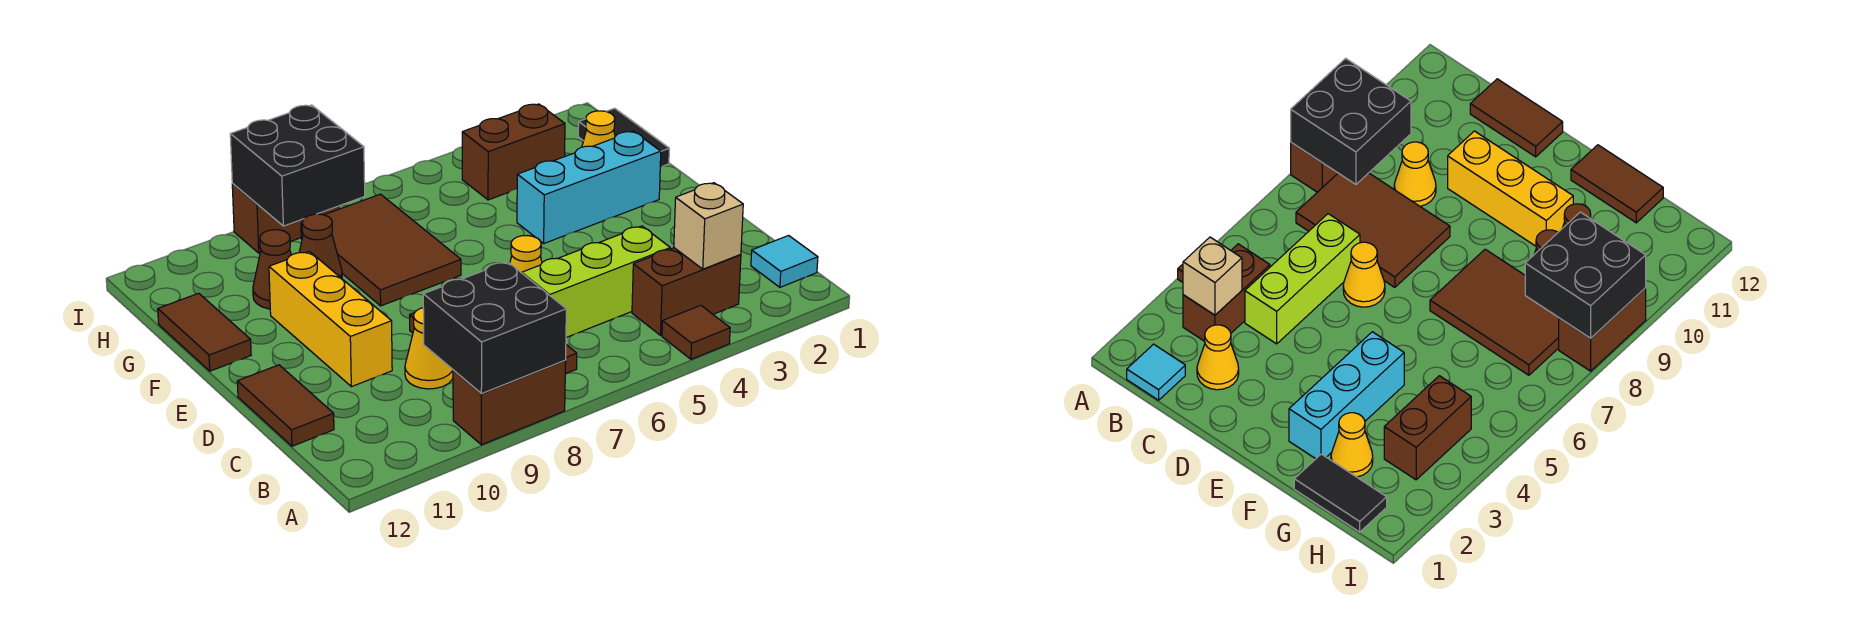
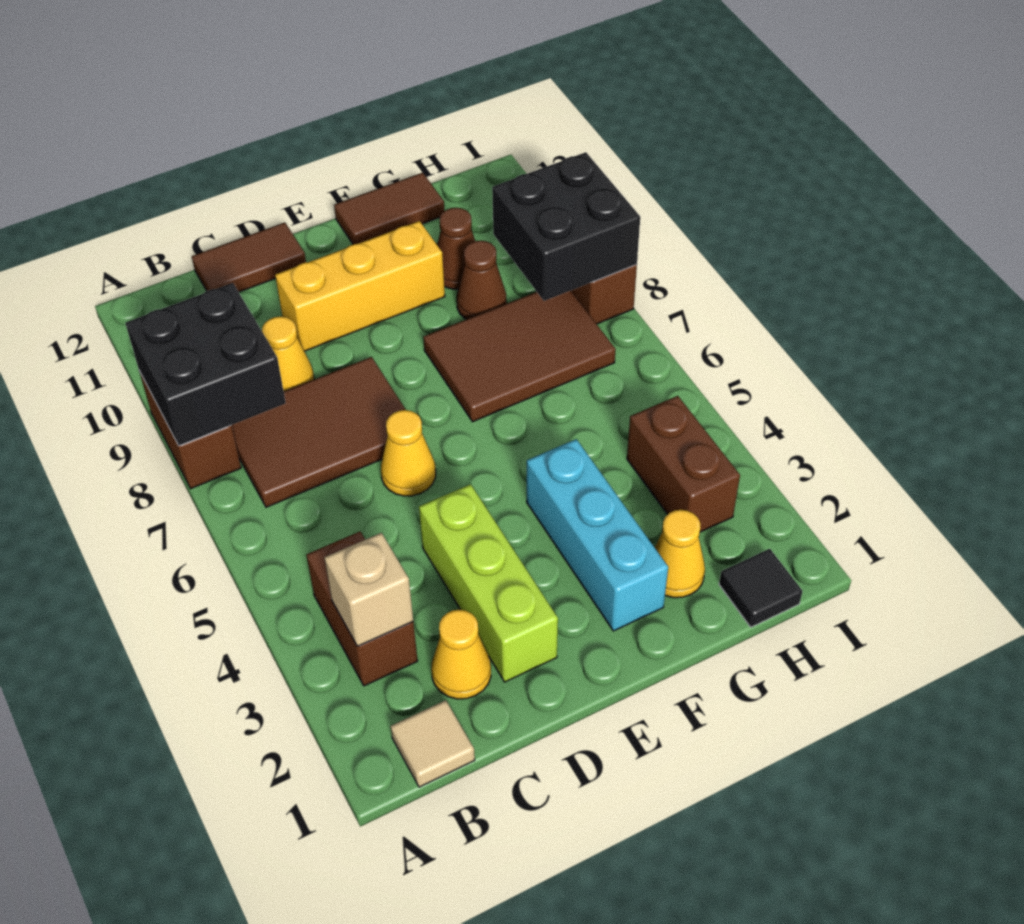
brown tile A4 level 1 -> none
cyan tile B1 level 1 -> tan tile B1 level 1
lime brick C4:C6 level 1 -> lime brick D2:D4 level 1
black tile G1:H1 level 1 -> black tile H1 level 1

